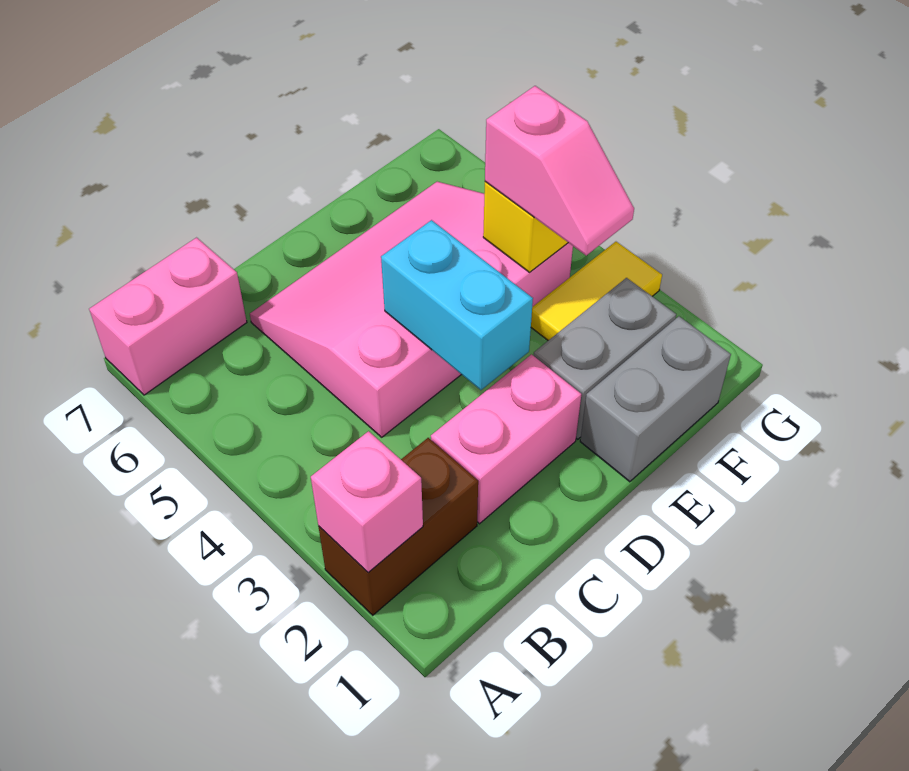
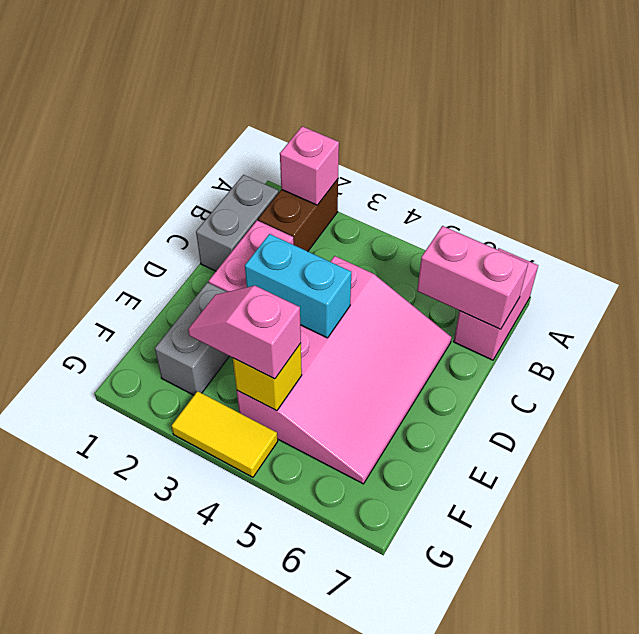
none -> pink brick B6:B7 level 2
grey brick E1:F1 level 1 -> grey brick B1:C1 level 1
yellow tile F3:G3 level 1 -> yellow tile G3:G4 level 1

